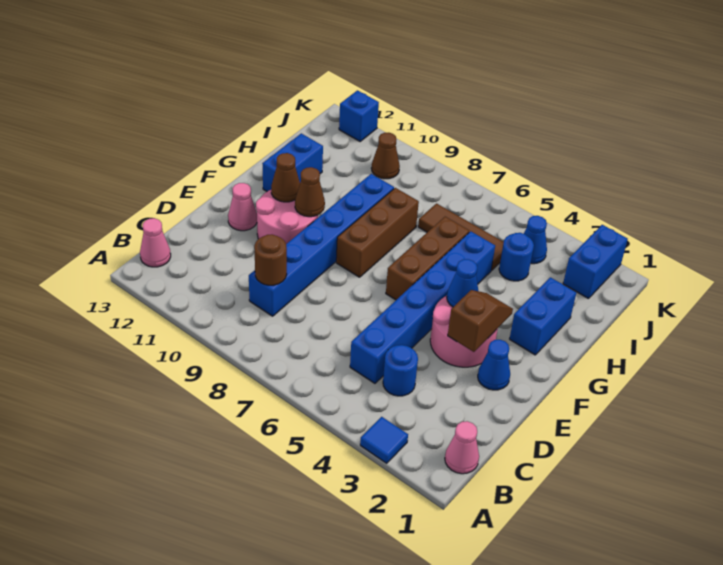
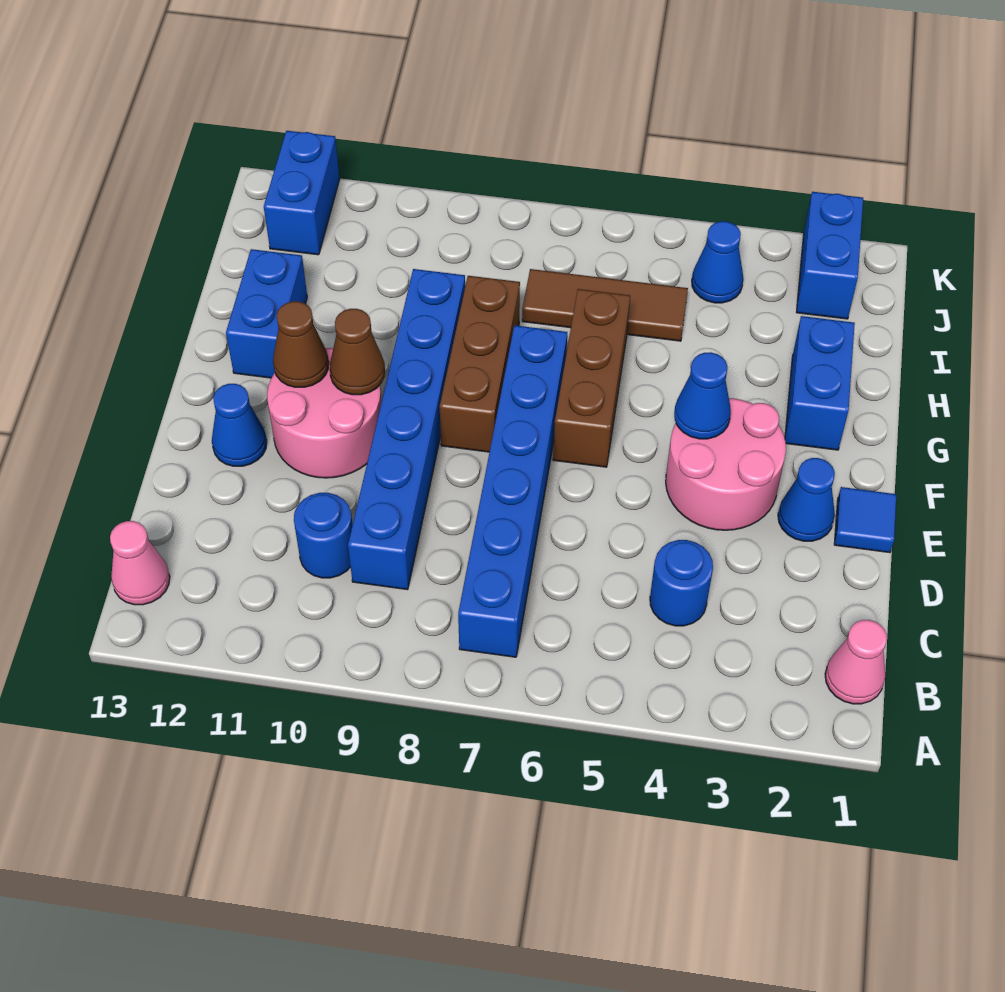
blue tile A3 level 1 -> blue tile E1 level 1
blue brick C5:H5 level 1 -> blue brick B7:G7 level 1
brown round brick C9 level 2 -> none
brown slope E3:F3 level 2 top E -> none
pink cone E12 level 1 -> blue cone E12 level 1
blue round brick I4 level 1 -> blue round brick C10 level 1
brown cone J10 level 1 -> none
blue brick K12 level 1 -> blue brick J12:K12 level 1

